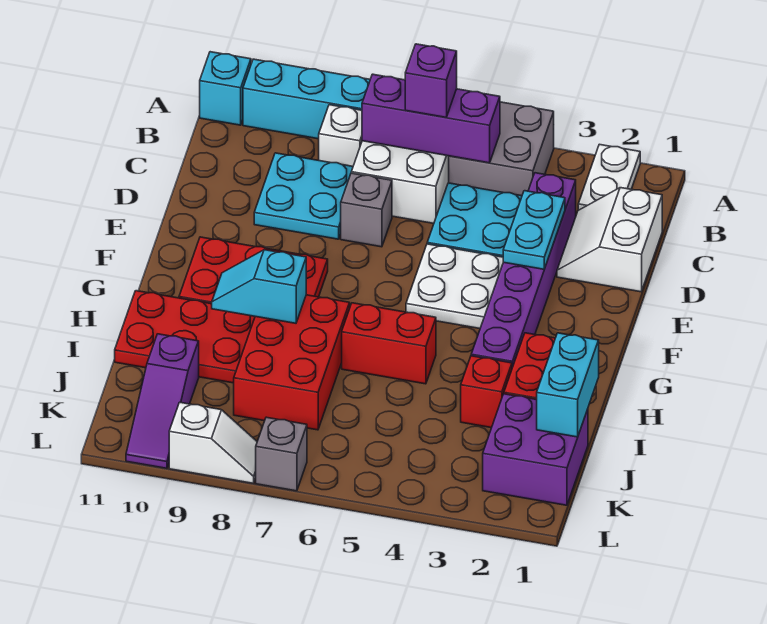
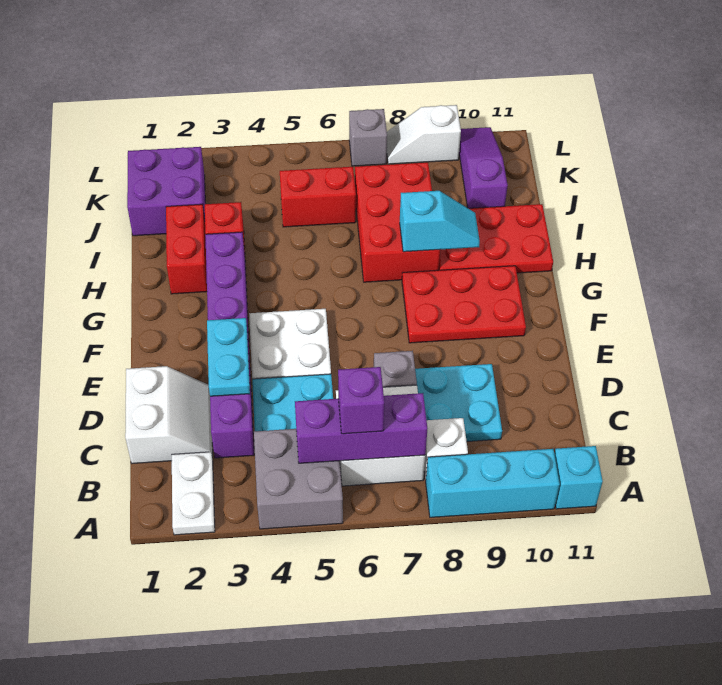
red brick H5:H6 level 1 -> red brick J5:J6 level 1
cyan brick I1:J1 level 2 -> none

